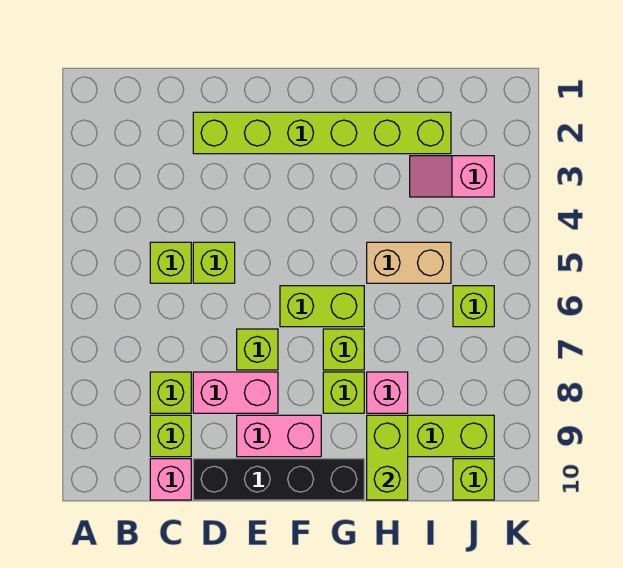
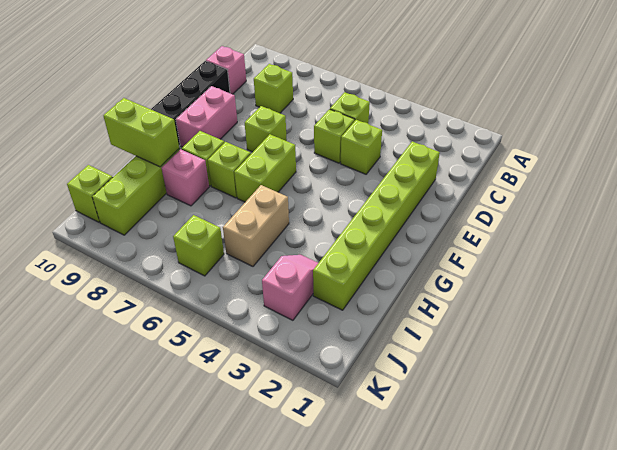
lime brick C9 level 1 -> lime brick D4 level 1
pink brick D8:E8 level 1 -> none

